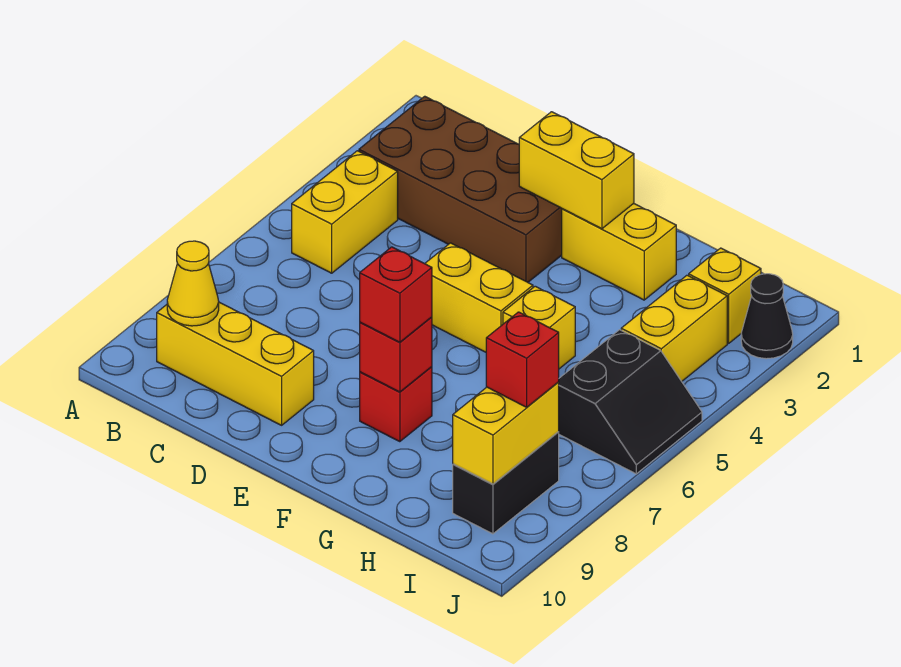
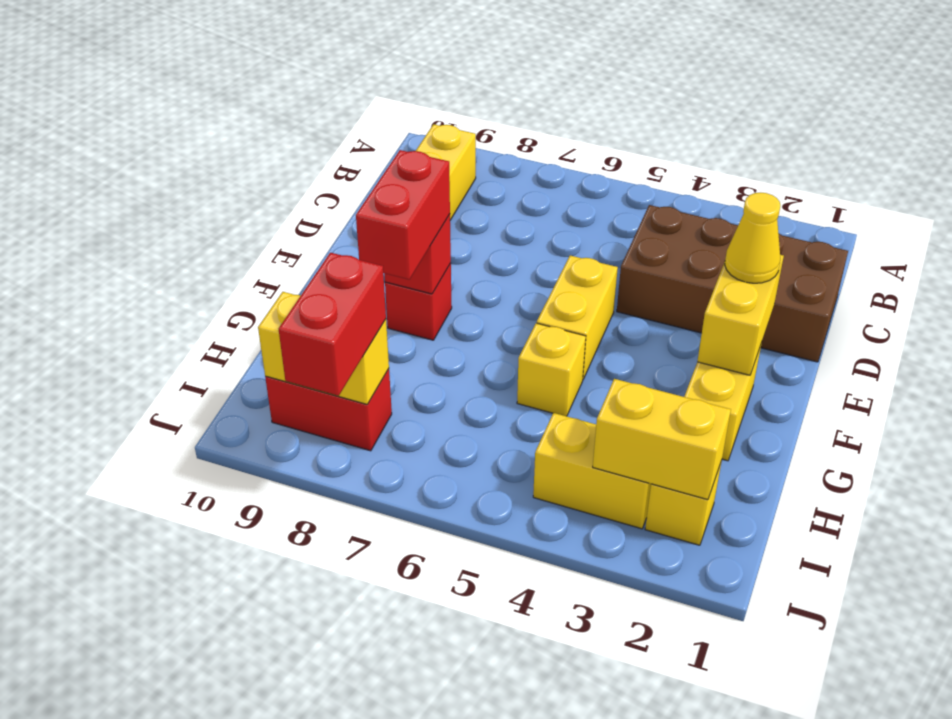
brown brick B2:E3 level 1 -> brown brick C1:D4 level 1
yellow brick B4:B5 level 1 -> yellow brick I2:I3 level 2
yellow cone B9 level 2 -> yellow cone E2 level 3
red brick F8 level 3 -> red brick F8:G8 level 3
black slope I5:J6 level 1 top I -> none
black brick I8:I9 level 1 -> red brick I8:I9 level 1
red brick I8 level 3 -> red brick I8:J8 level 3
black cone J2 level 1 -> none

